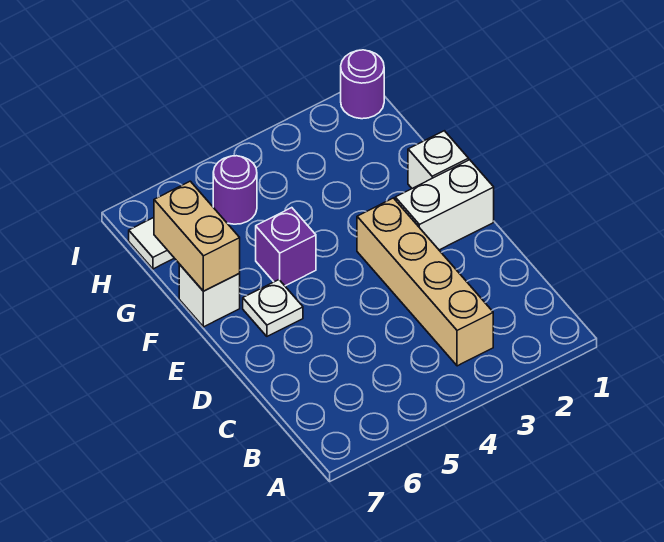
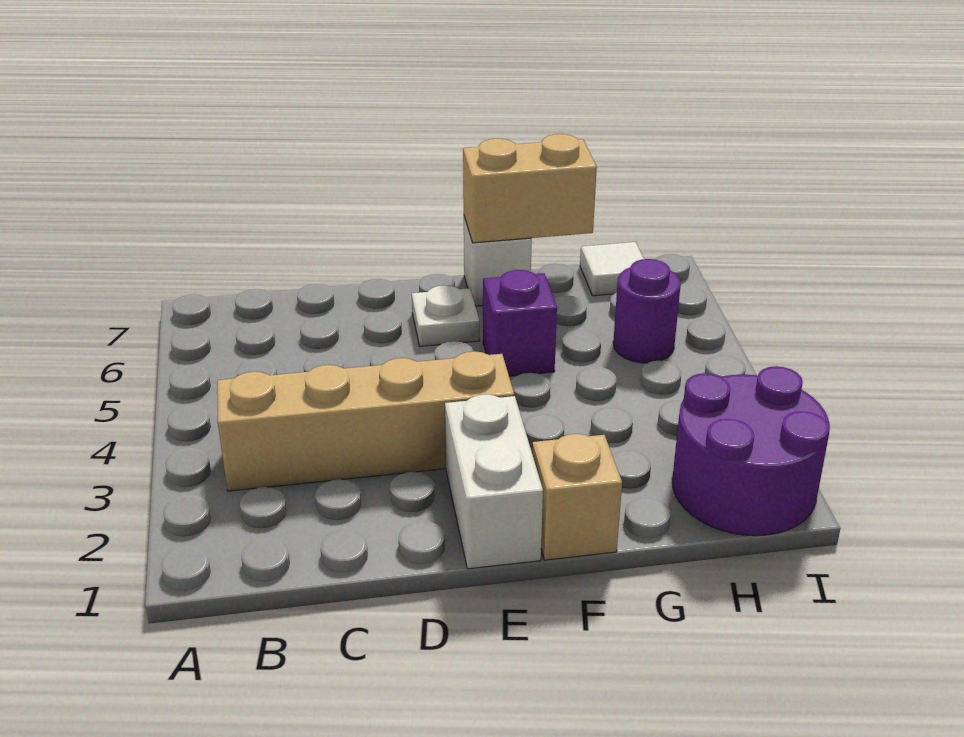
white brick F1 level 1 -> tan brick F1 level 1
purple round brick I1 level 1 -> purple round brick H1:I2 level 1

